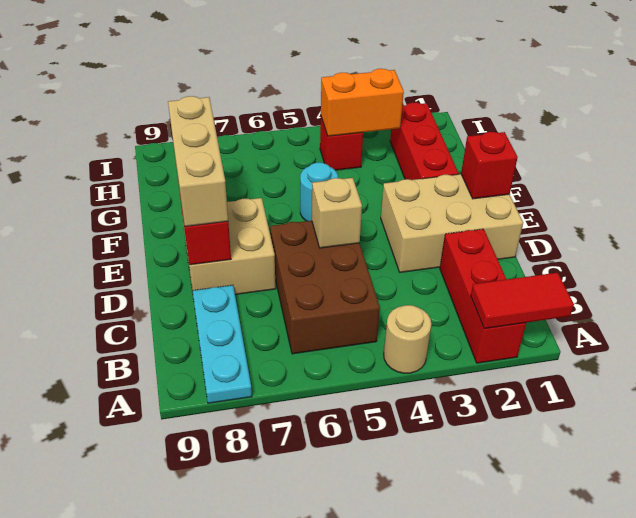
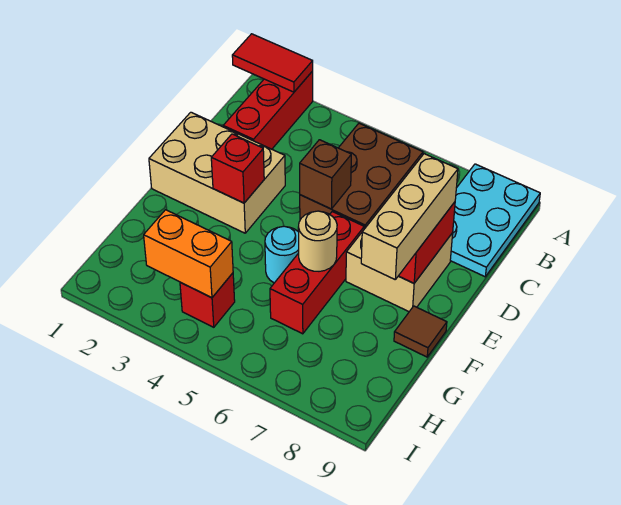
tan round brick A4 level 1 -> tan round brick F6 level 2
cyan plate A8:C8 level 1 -> cyan plate A8:C9 level 1
tan brick D5 level 2 -> brown brick D5 level 2
red brick E1 level 2 -> red brick E3 level 2
red brick F2:H2 level 1 -> red brick E6:G6 level 1
none -> brown tile F9 level 1

